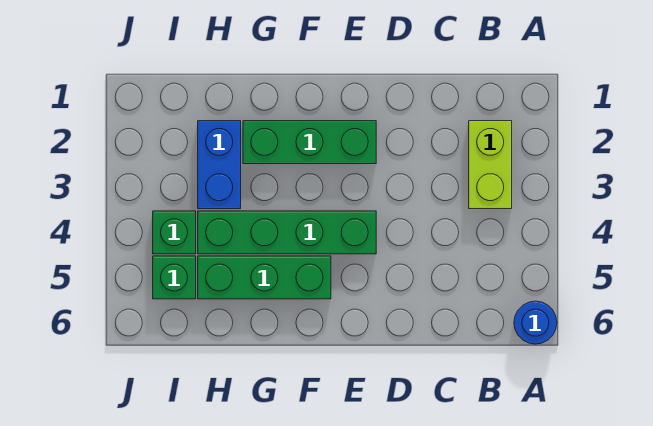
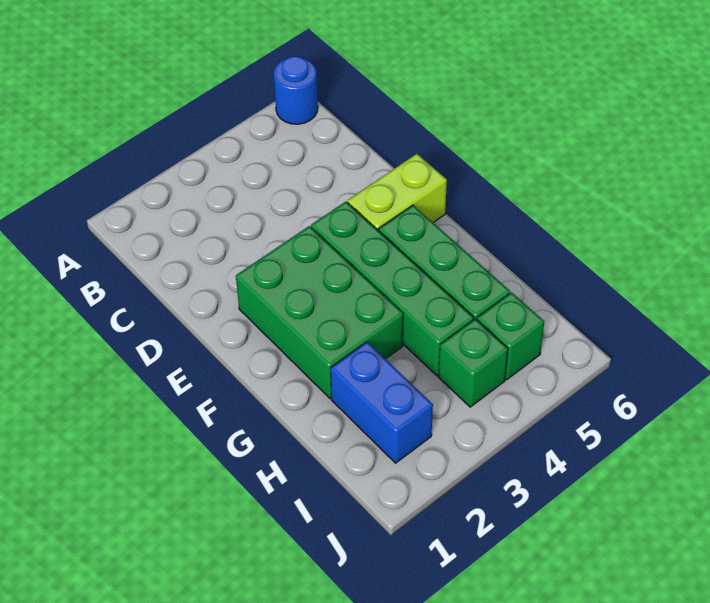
lime brick B2:B3 level 1 -> lime brick E5:E6 level 1
green brick E2:G2 level 1 -> green brick E2:G3 level 1
blue brick H2:H3 level 1 -> blue brick H2:I2 level 1

